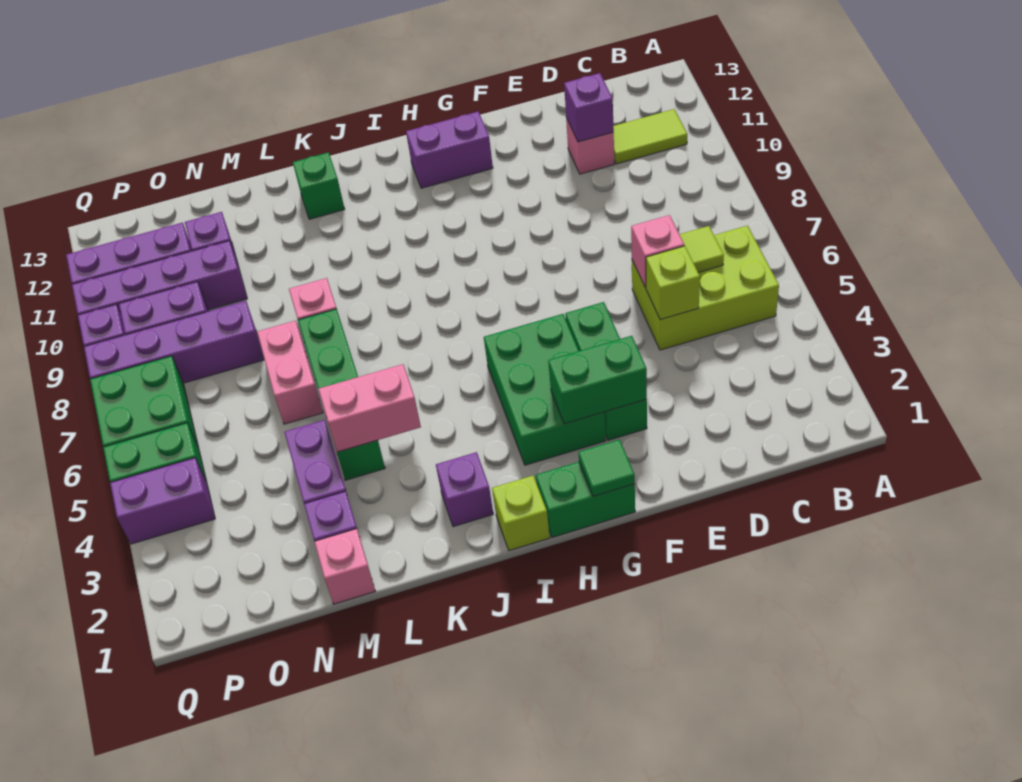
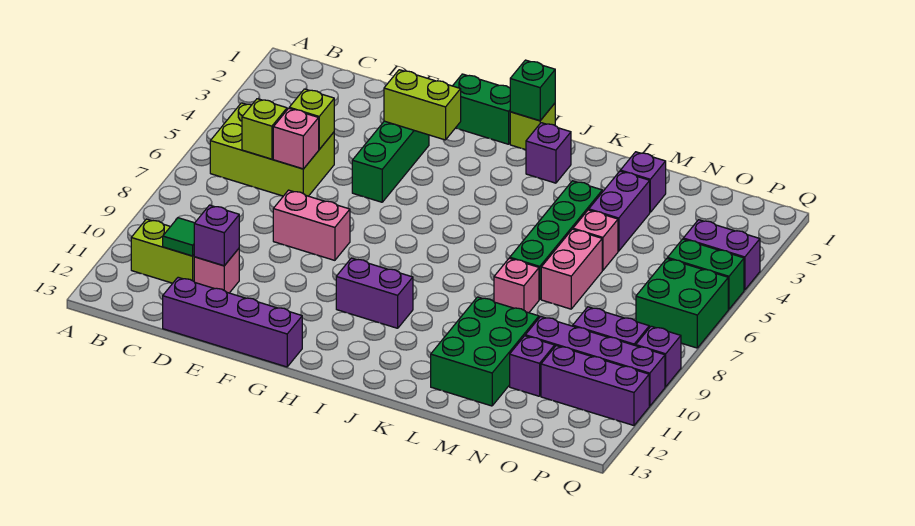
lime tile B11:C11 level 1 -> lime brick B11:C11 level 1
lime tile C6 level 2 -> lime brick C6 level 2
green brick F3:G3 level 2 -> lime brick F3:G3 level 2
green tile G1 level 2 -> green tile C11 level 2
green brick G3:H5 level 1 -> green brick L10:M12 level 1
purple brick G12:H12 level 1 -> purple brick H10:I10 level 1
pink brick K4:L4 level 2 -> pink brick E8:F8 level 1
green brick K12 level 1 -> green brick I1 level 2
pink brick M1 level 1 -> pink brick M5 level 1
purple brick N8:Q8 level 1 -> purple brick D13:G13 level 1

